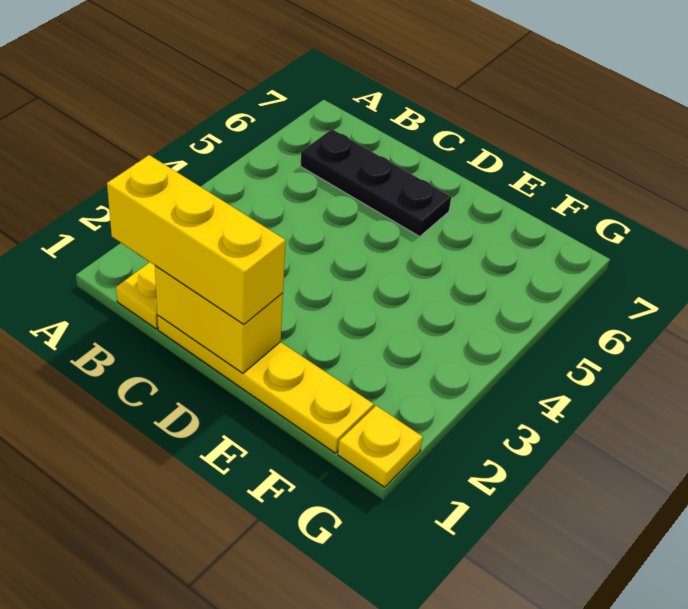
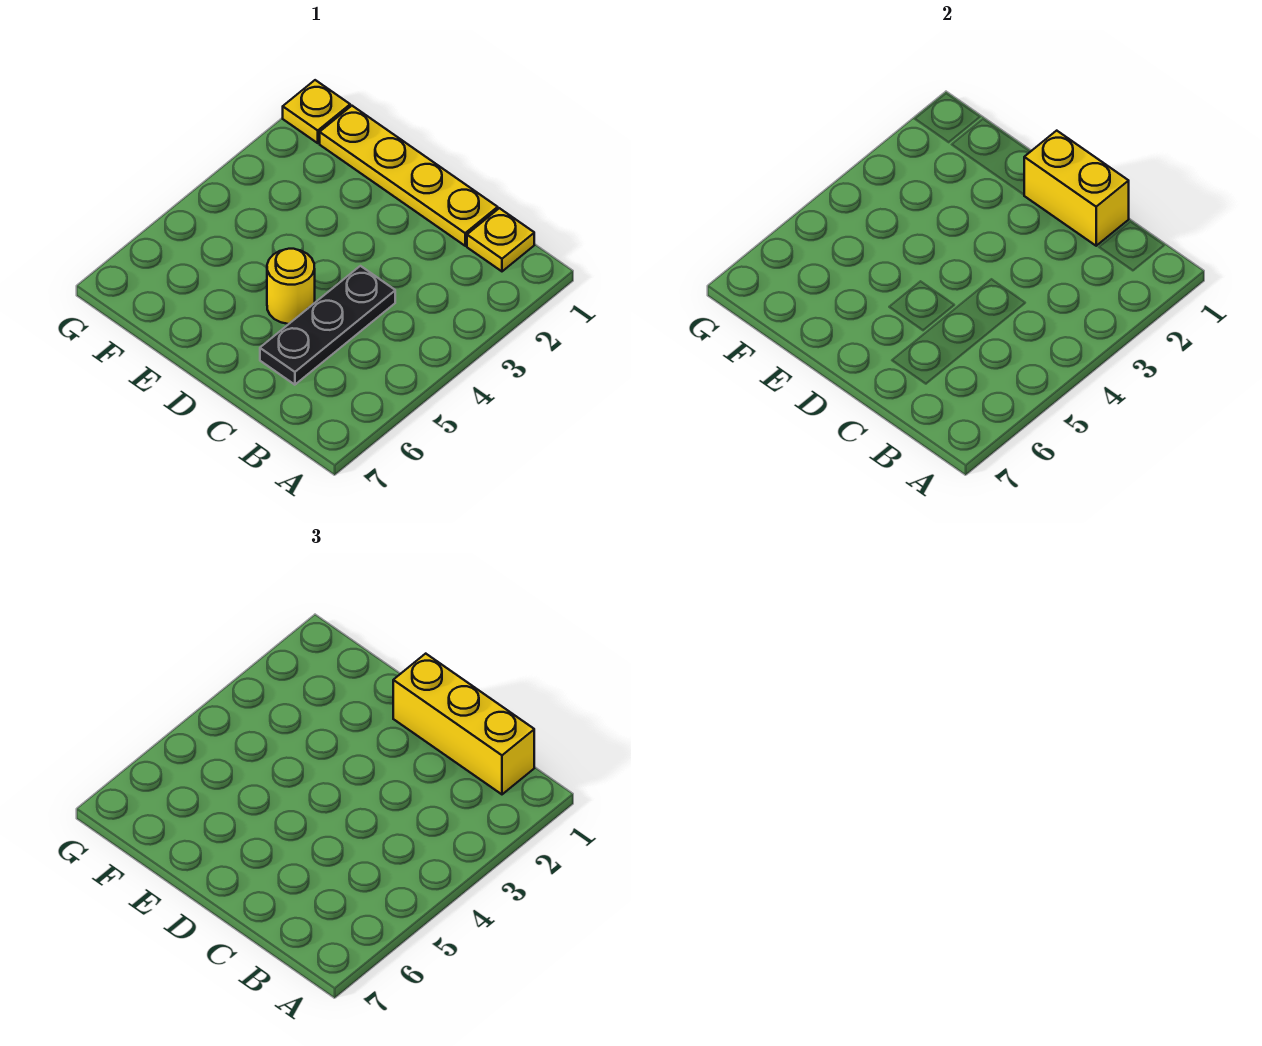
black plate B6:D6 level 1 -> black plate C4:C6 level 1
none -> yellow round brick D5 level 1

